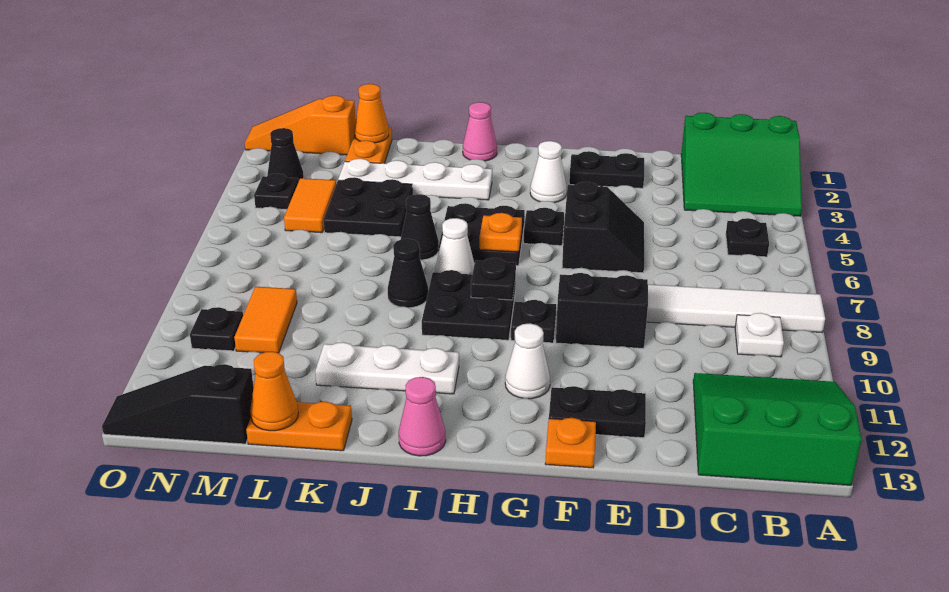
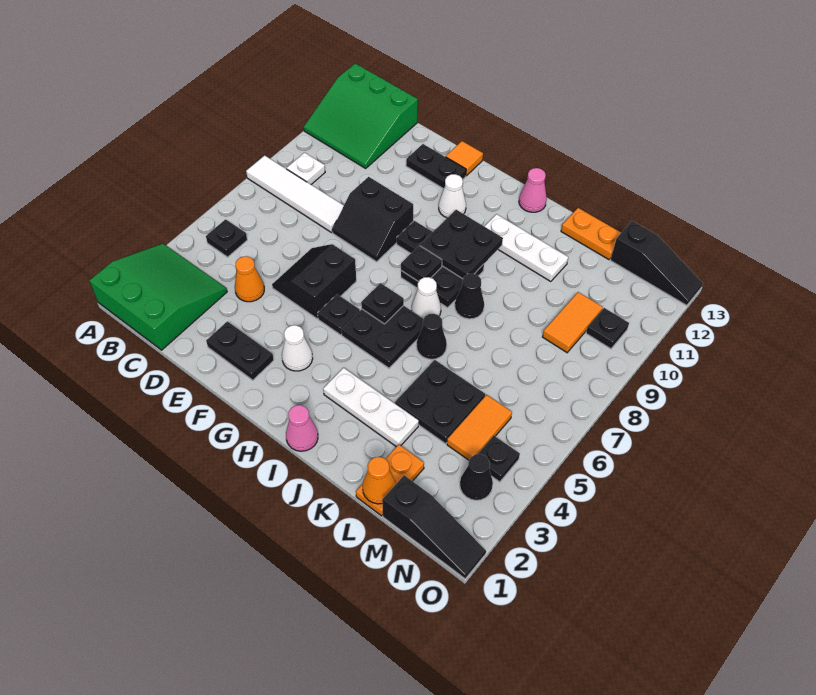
orange plate F13 level 1 -> orange tile F13 level 1
orange plate H6 level 2 -> black plate H6 level 2
none -> black plate H9:I10 level 2
white plate I3:L3 level 1 -> white plate I3:K3 level 1
orange cone L13 level 2 -> orange cone D4 level 1
orange slope M1:O1 level 1 top M -> black slope M1:O1 level 1 top M

